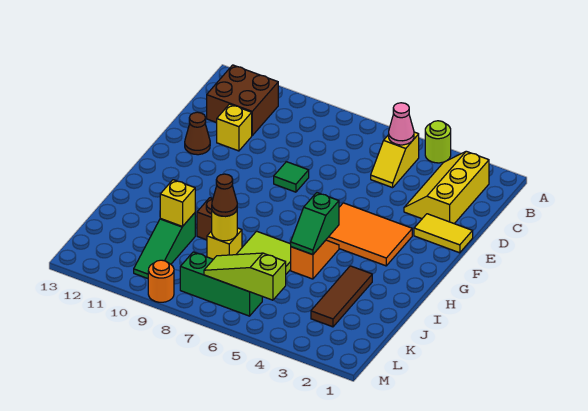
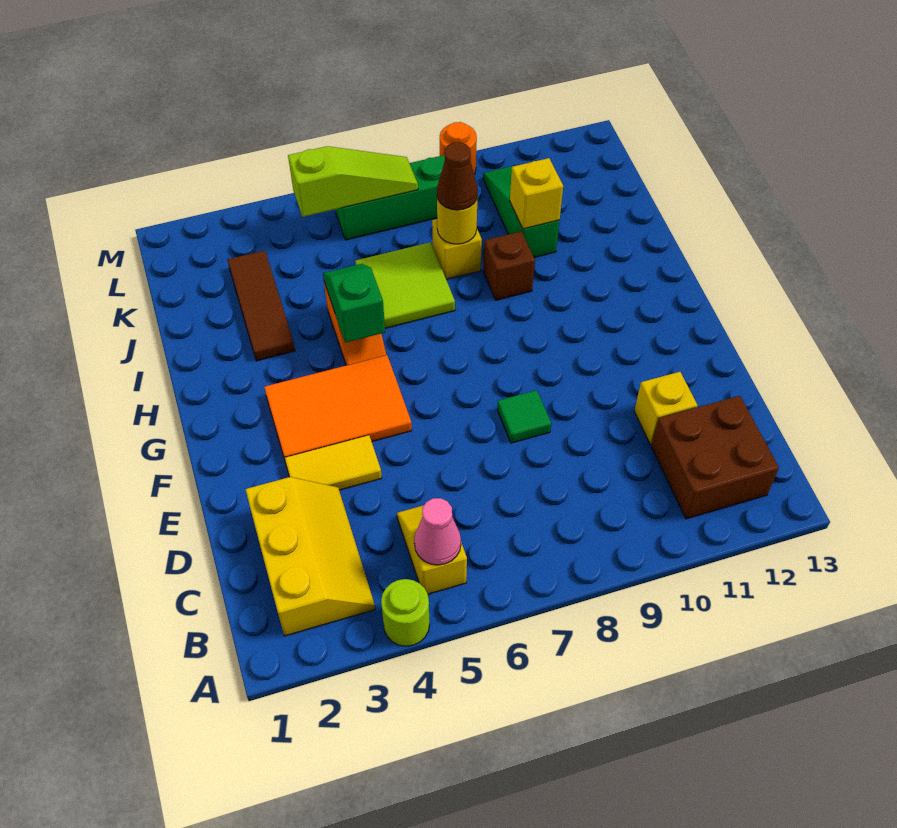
yellow tile E1:E2 level 1 -> yellow tile E3:E4 level 1
brown cone E12 level 1 -> none

